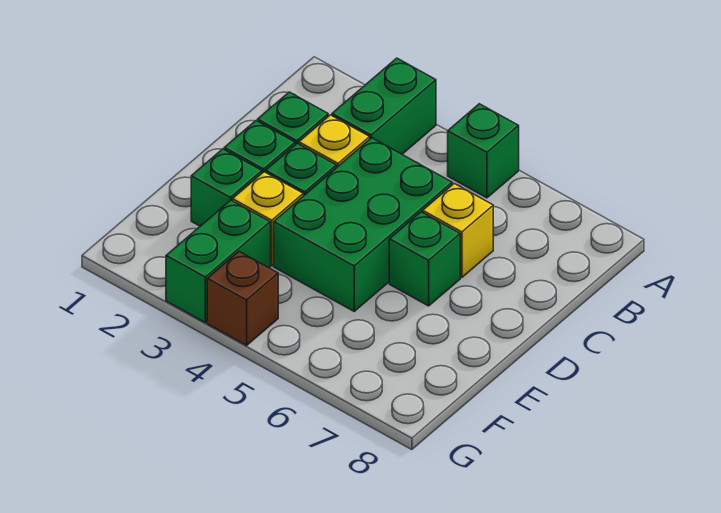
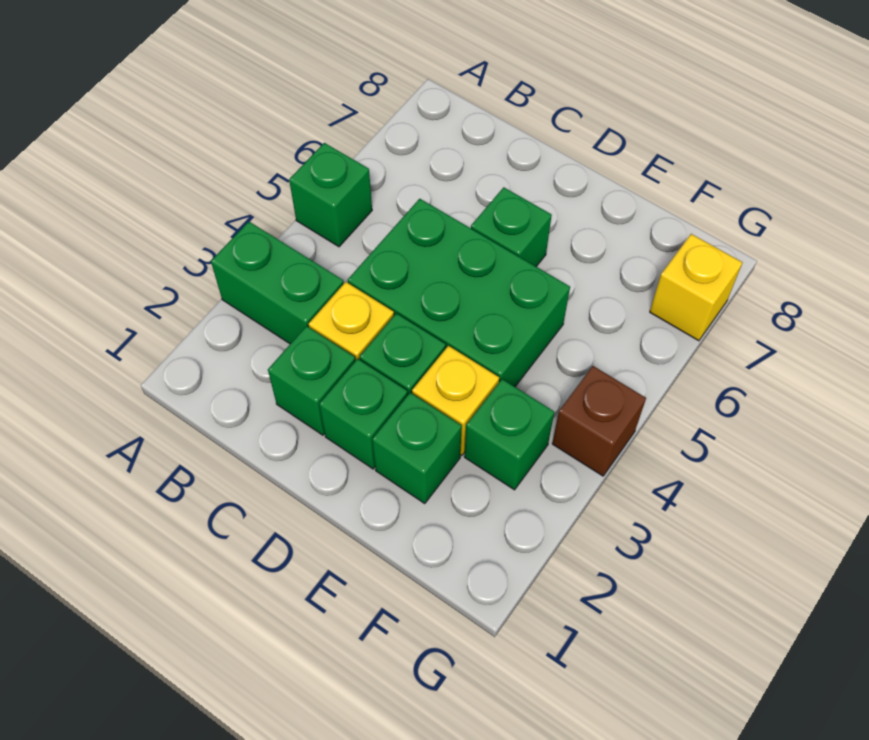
yellow brick C6 level 1 -> yellow brick G7 level 1
green brick F3:G3 level 1 -> green brick F3 level 1

